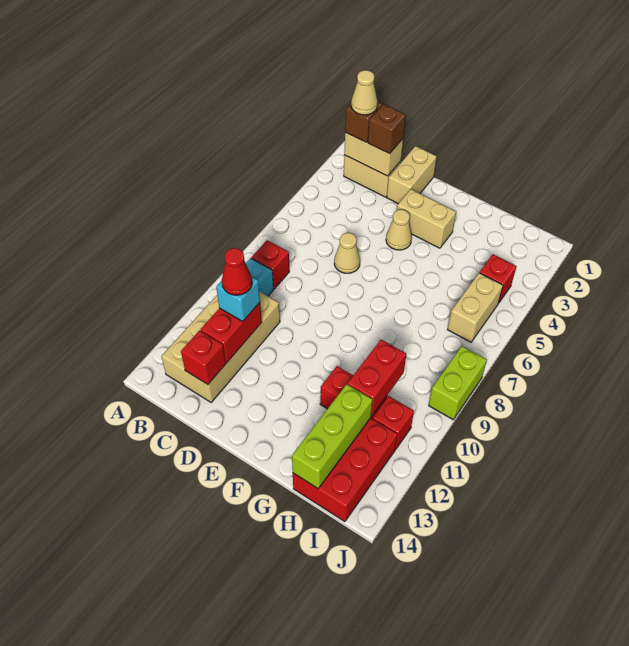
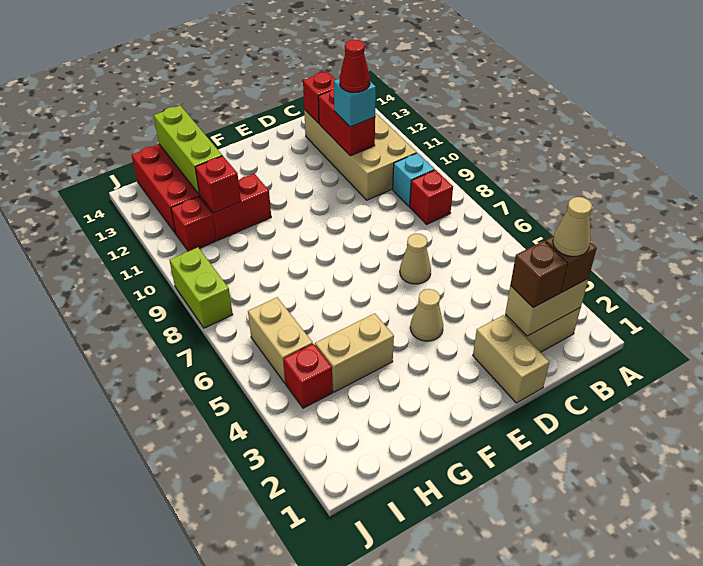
tan brick E3:F3 level 1 -> tan brick G4:H4 level 1
red brick H10:H11 level 2 -> red brick H11 level 2

